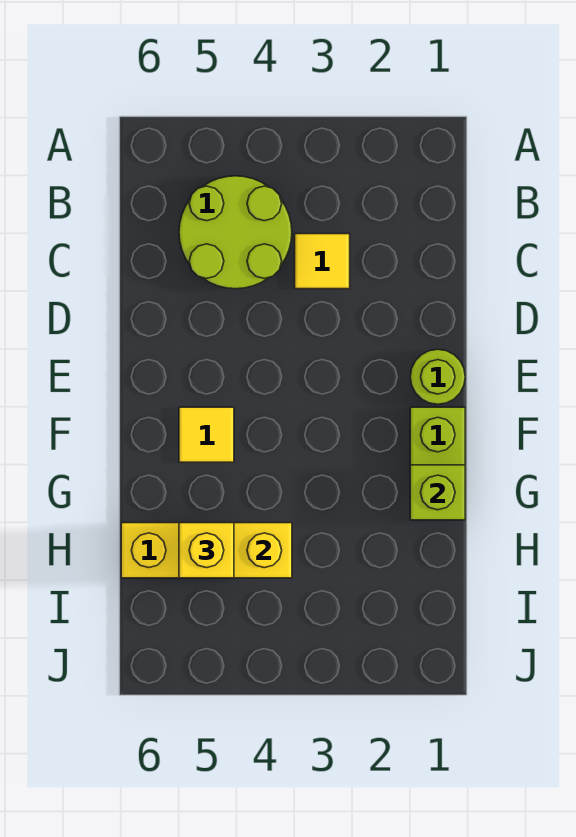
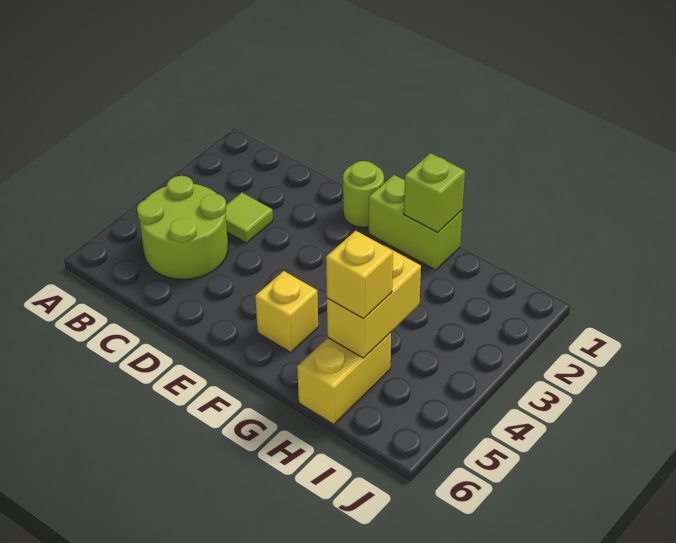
yellow tile C3 level 1 -> lime tile C3 level 1
yellow tile F5 level 1 -> yellow brick F5 level 1

